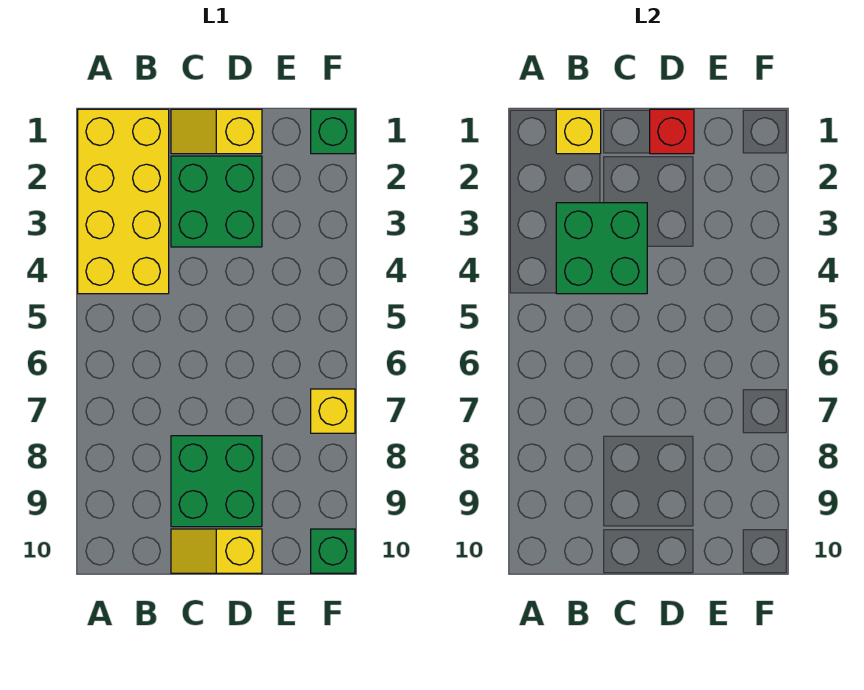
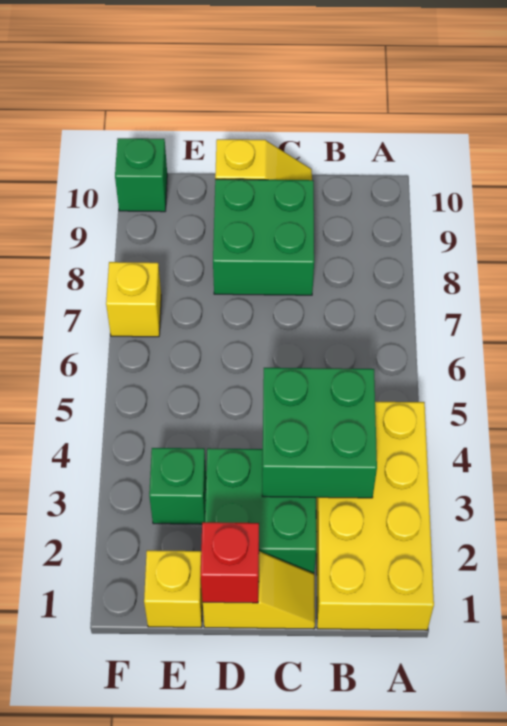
yellow brick B1 level 2 -> yellow brick E1 level 1
green brick F1 level 1 -> green brick E3 level 1

